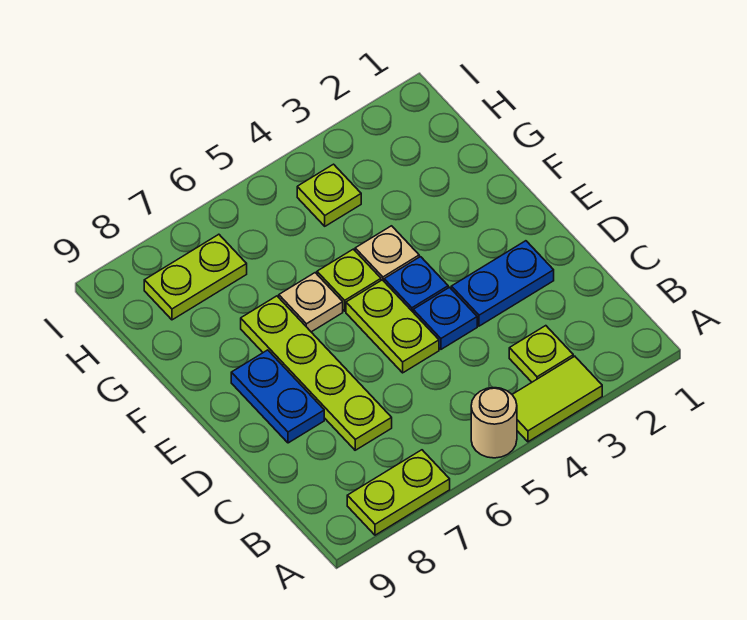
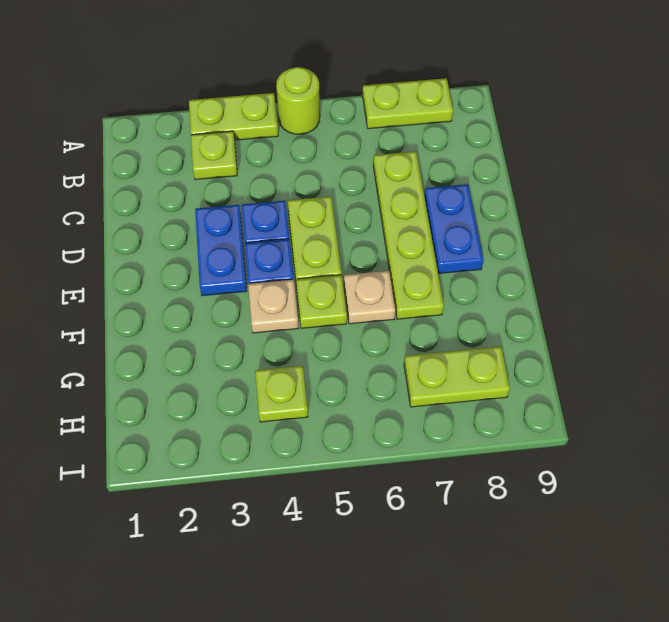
lime tile A3:A4 level 1 -> lime plate A3:A4 level 1
tan round brick A5 level 1 -> lime round brick A5 level 1
blue plate D2:D3 level 1 -> blue plate D3:E3 level 1

